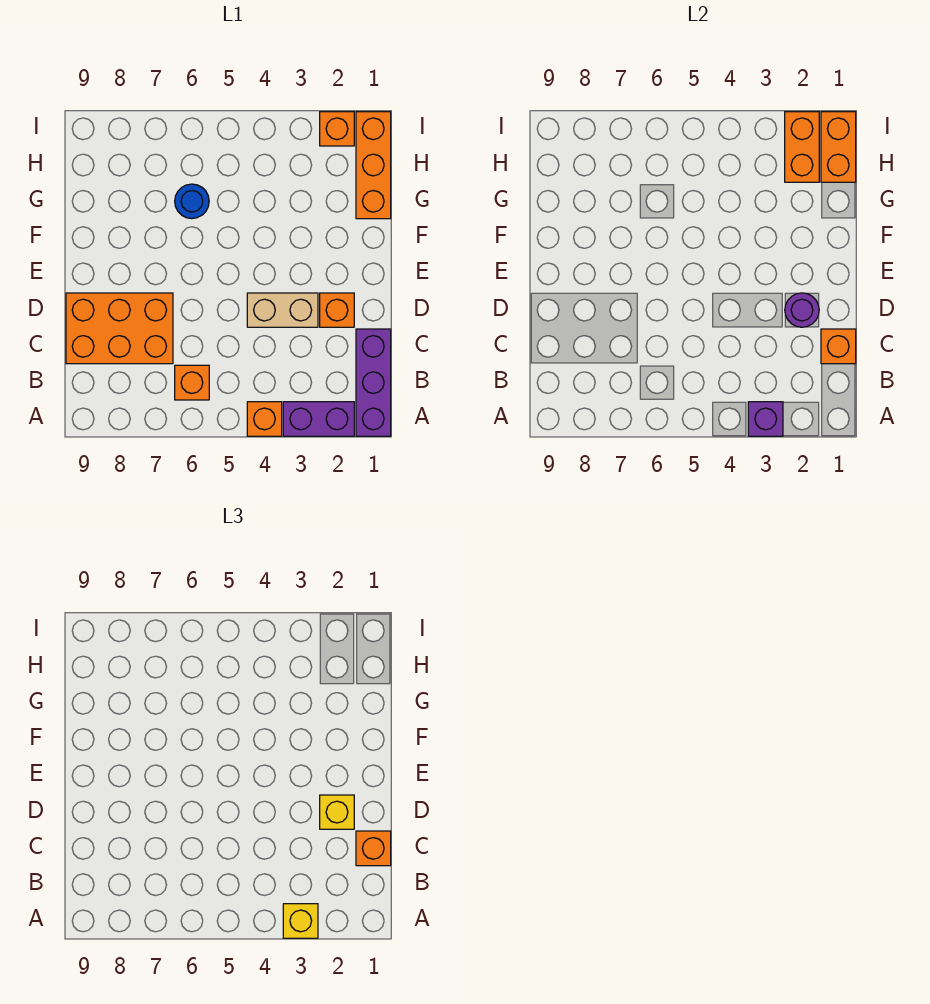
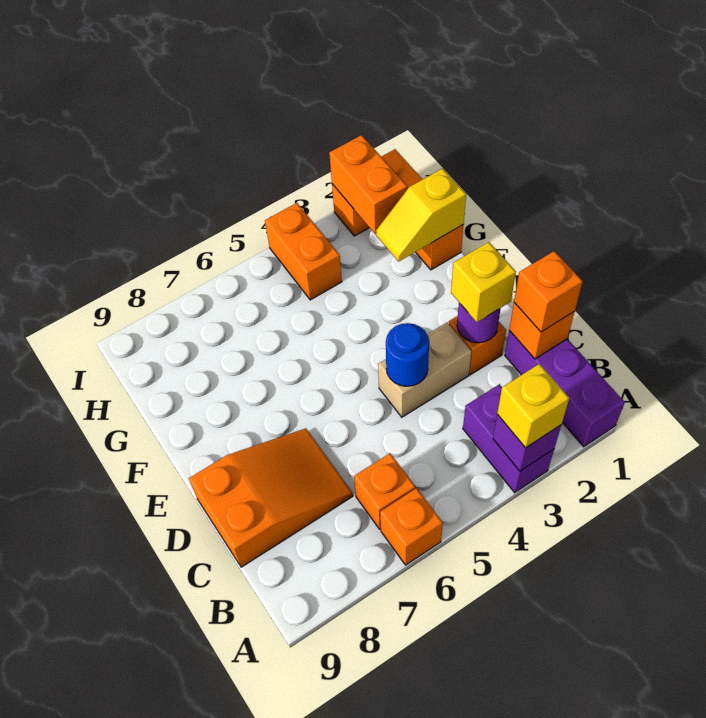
purple brick A2:A3 level 1 -> purple brick A3:B3 level 1
orange brick A4 level 1 -> orange brick A6 level 1
orange brick C7:D9 level 1 -> orange slope C7:D9 level 1 top 9
none -> yellow slope G1:G2 level 2 top 1
blue round brick G6 level 1 -> blue round brick D4 level 2
orange brick H1:I1 level 2 -> orange brick H4:I4 level 1

